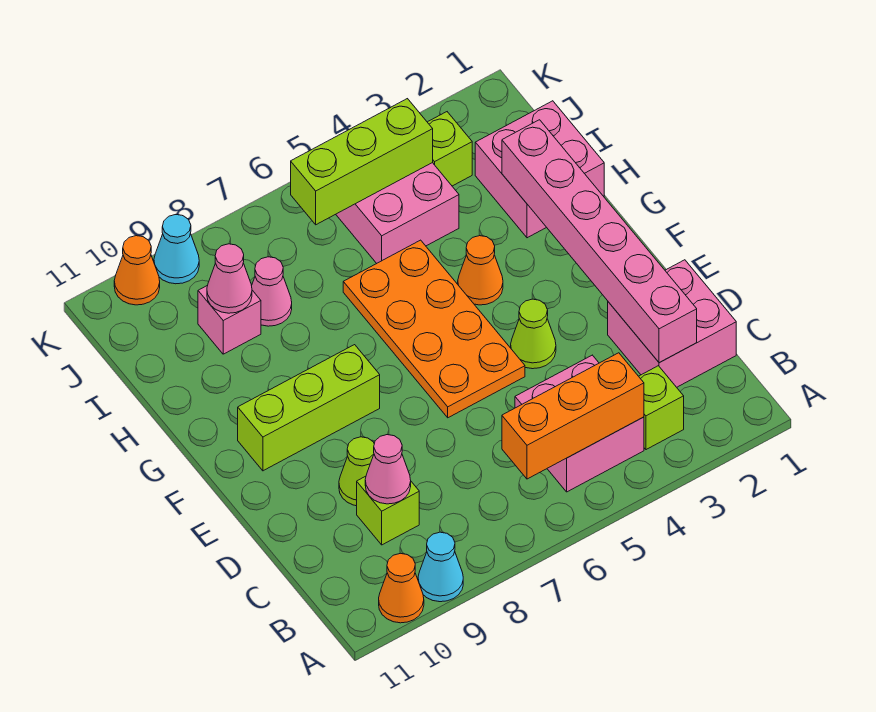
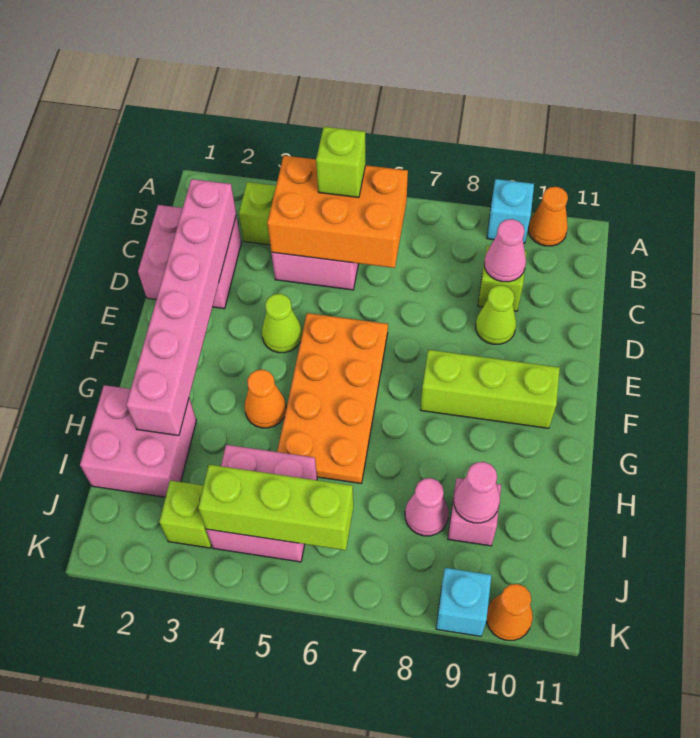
cyan cone A9 level 1 -> cyan brick A9 level 1
orange brick B4:B6 level 2 -> orange brick B4:C6 level 2
none -> lime brick B5 level 3
cyan cone K9 level 1 -> cyan brick K9 level 1

